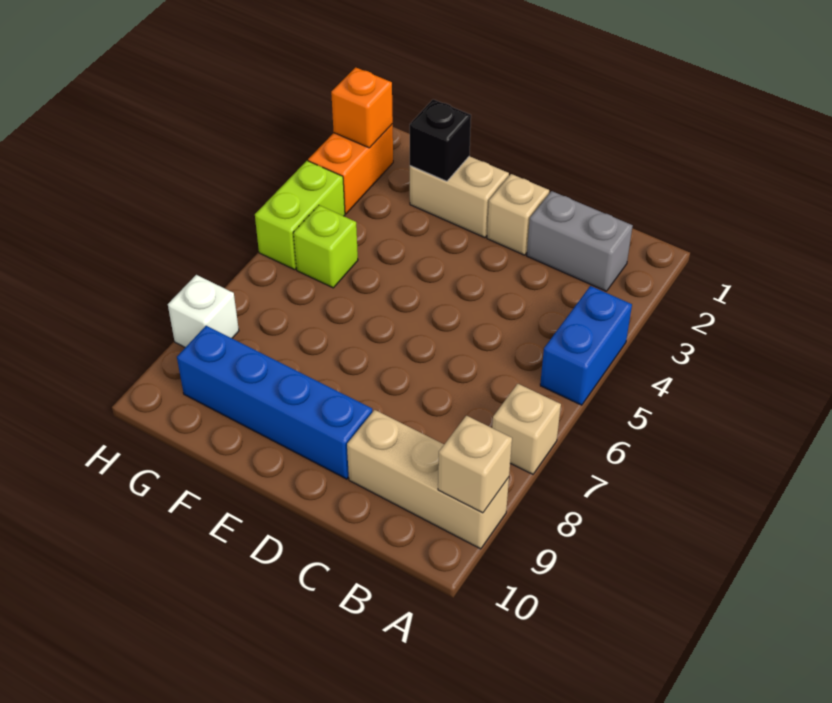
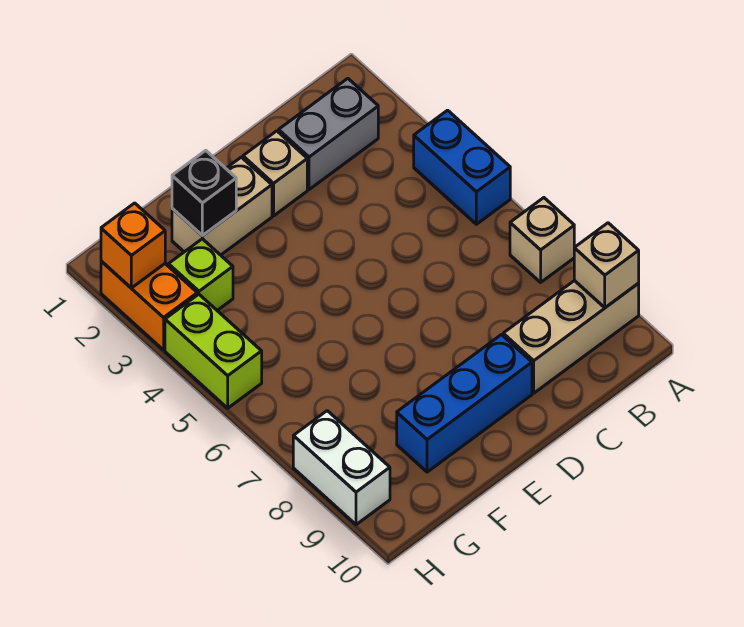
blue brick D9:G9 level 1 -> blue brick D9:F9 level 1
lime brick G5 level 1 -> lime brick G3 level 1
white brick H8 level 1 -> white brick H8:H9 level 1

